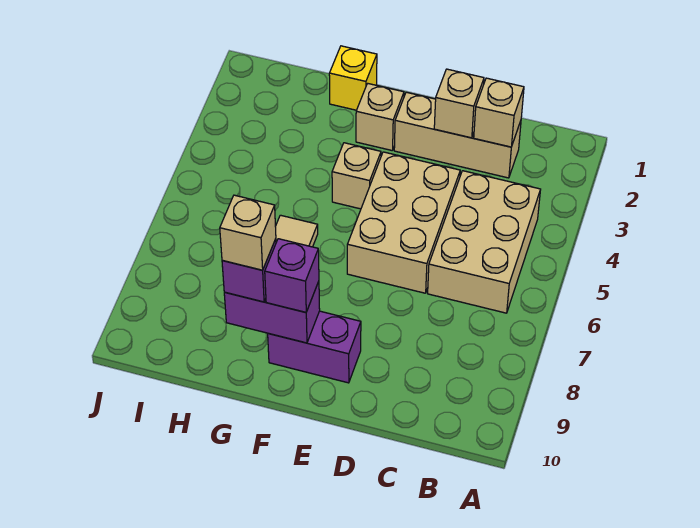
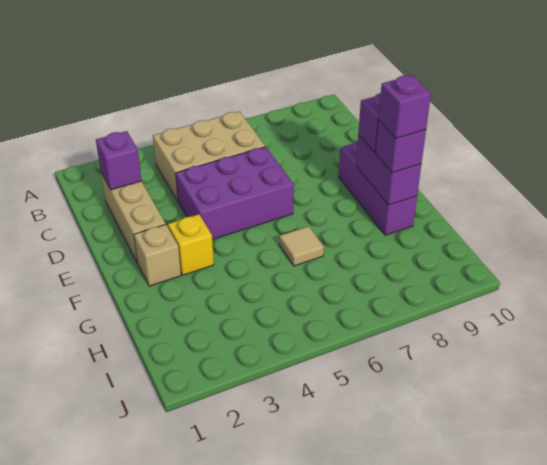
tan brick C2 level 2 -> purple brick C2 level 2
tan brick D2 level 2 -> none
tan brick D4:E6 level 1 -> purple brick D4:E6 level 1
purple brick E9:F9 level 1 -> purple brick E9:G9 level 1
tan brick F4 level 1 -> none
yellow brick G1 level 1 -> yellow brick F3 level 1
tan brick G9 level 4 -> purple brick G9 level 4

